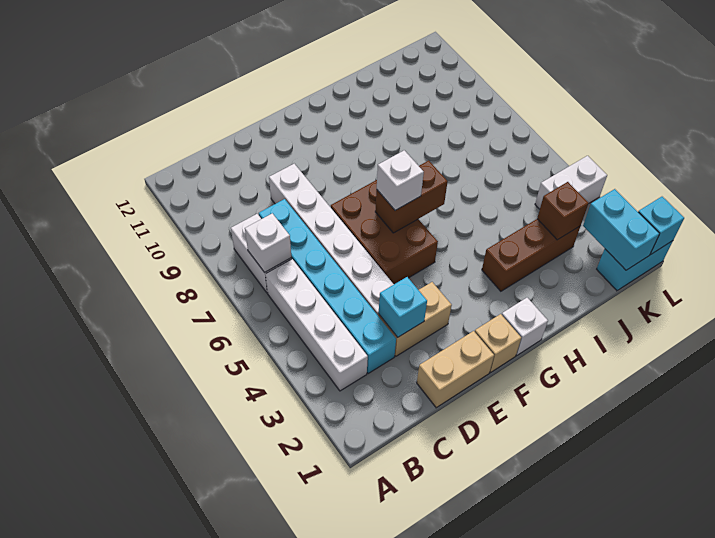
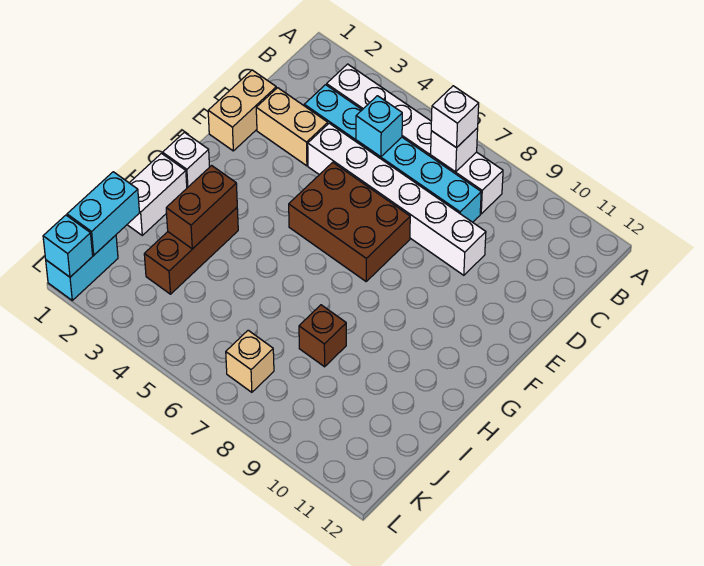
tan brick D3:E3 level 1 -> tan brick D2:D3 level 1
cyan brick D3 level 2 -> cyan brick C5 level 2
tan brick F1 level 1 -> tan brick K7 level 1
brown brick F6:G6 level 2 -> brown brick H3:I3 level 2
white brick F6 level 3 -> white brick B7 level 3
brown brick J3 level 2 -> brown brick I8 level 1
cyan brick K1:K2 level 2 -> cyan brick J1:K1 level 2
white brick K4:L4 level 1 -> white brick H1:I1 level 1

